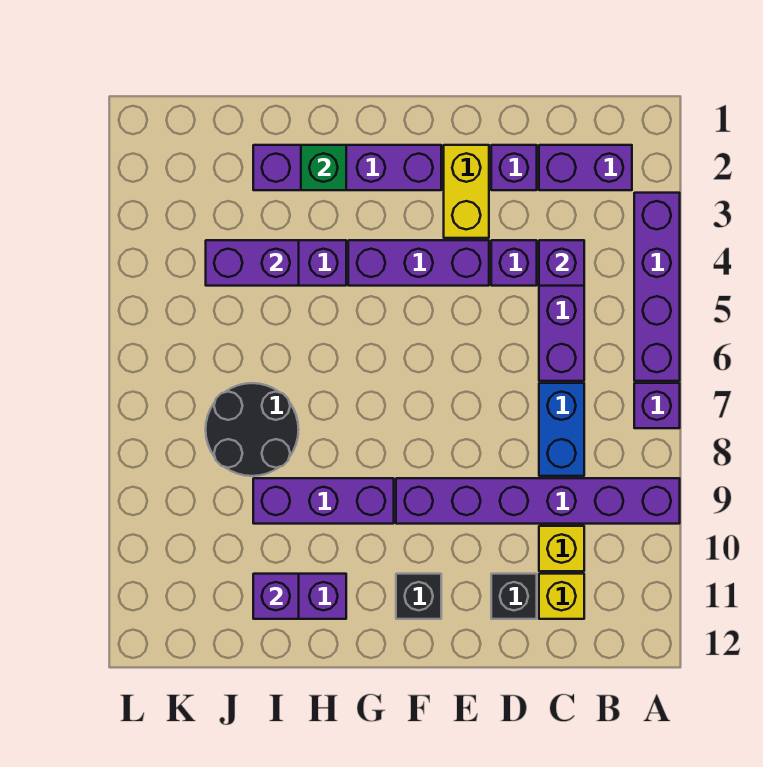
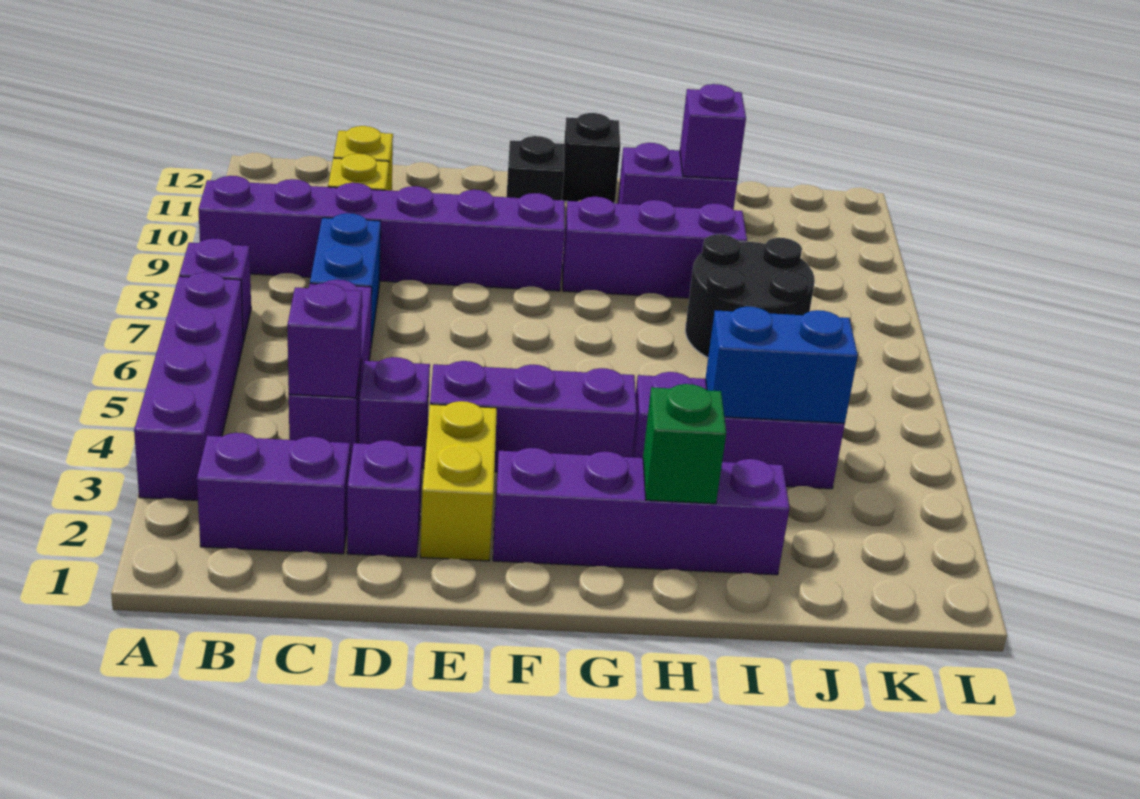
black brick D11 level 1 -> black brick G12 level 1
purple brick I4:J4 level 2 -> blue brick I4:J4 level 2

